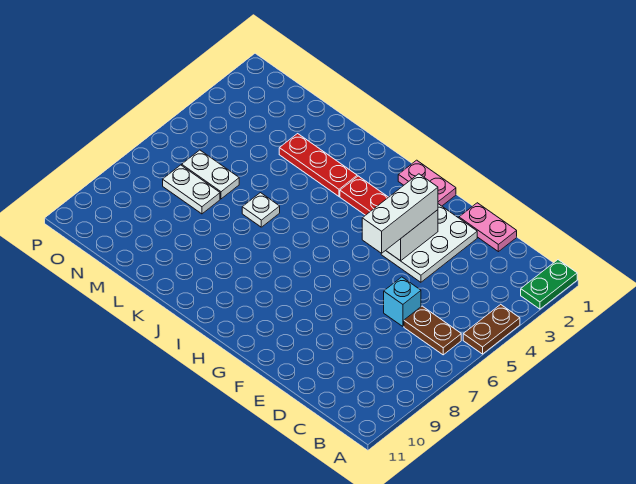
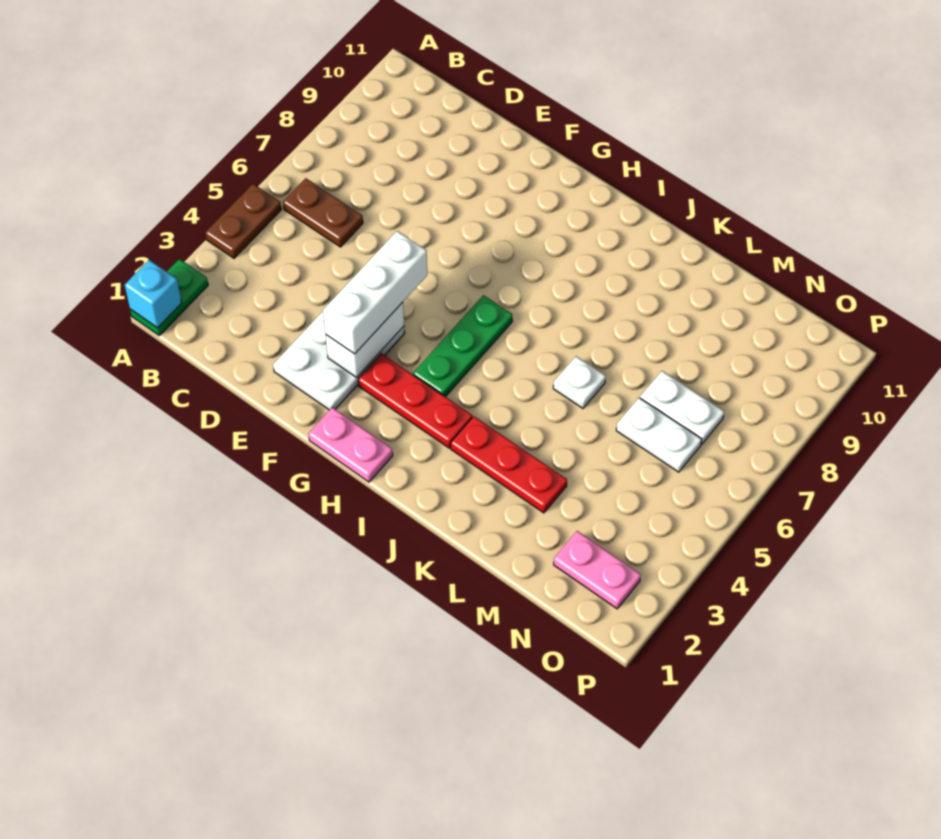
pink plate D1:E1 level 1 -> pink plate N2:O2 level 1
cyan brick D6 level 1 -> cyan brick A1 level 2
none -> green plate H4:H6 level 1

